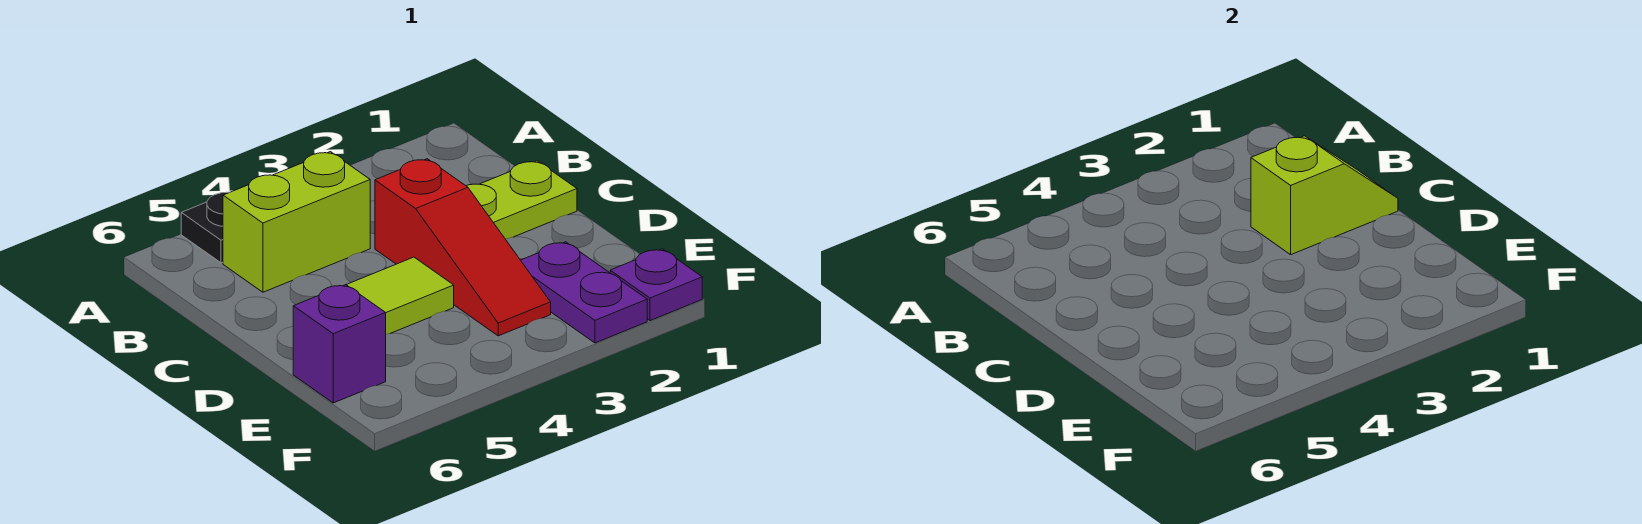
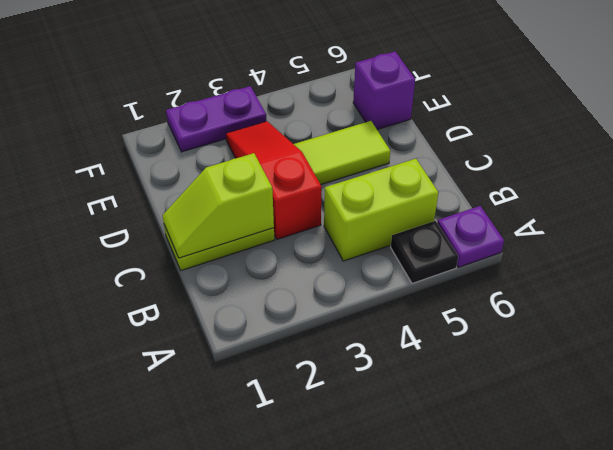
purple plate E2:F2 level 1 -> purple plate F2:F3 level 1
purple plate F1 level 1 -> purple plate A6 level 1

